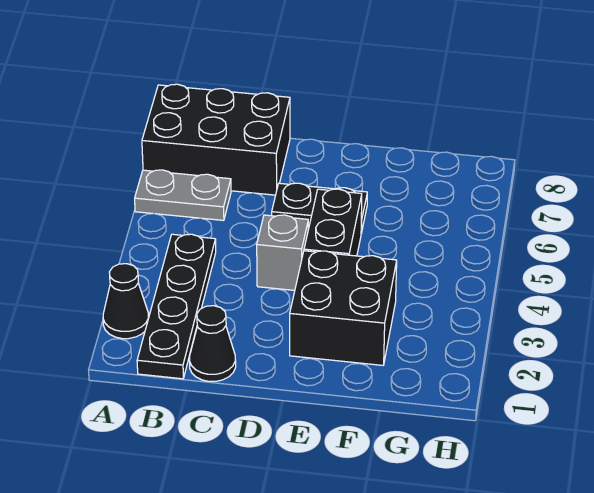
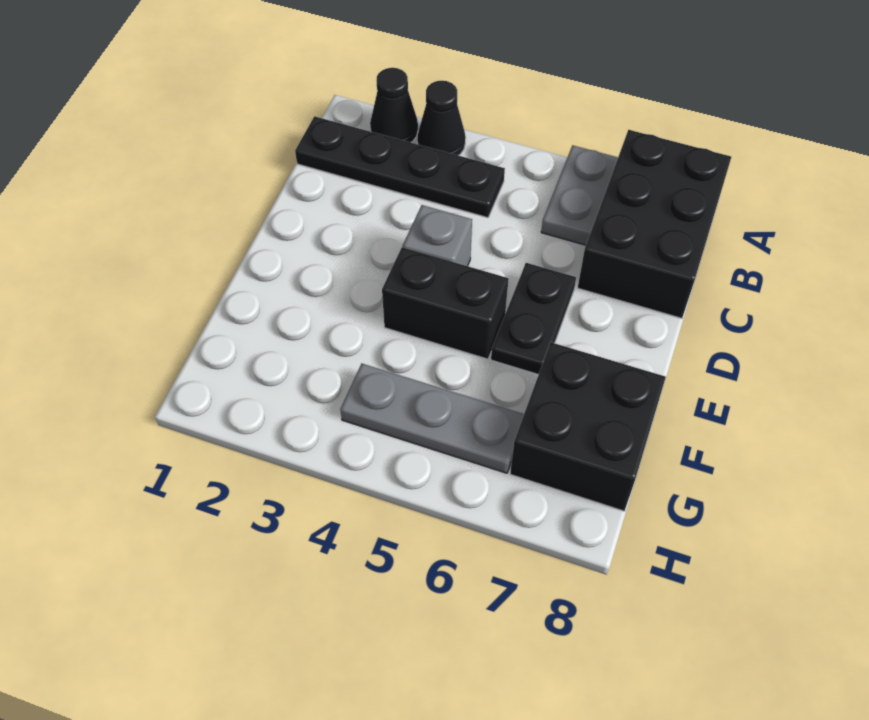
black cone C1 level 1 -> black cone A3 level 1
black brick E2:F3 level 1 -> black brick F7:G8 level 1
none -> grey plate G4:G6 level 1

